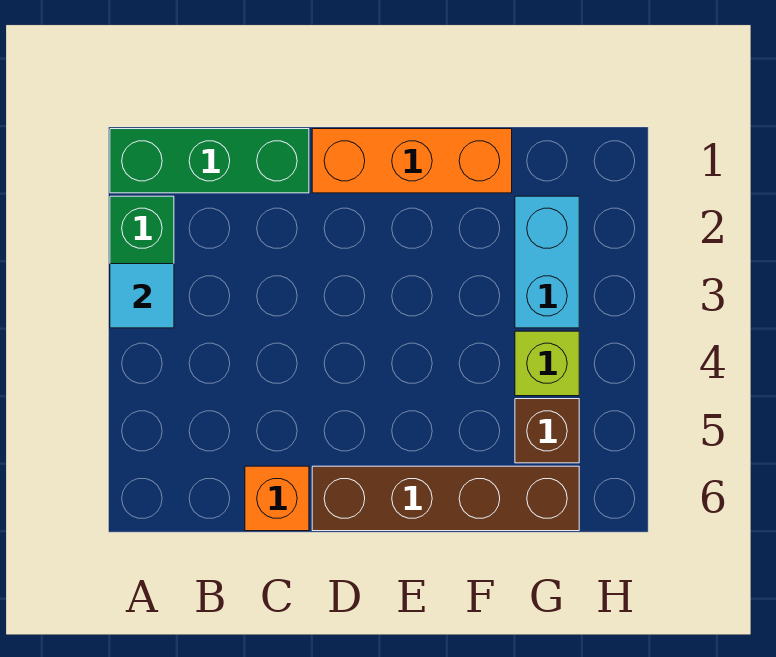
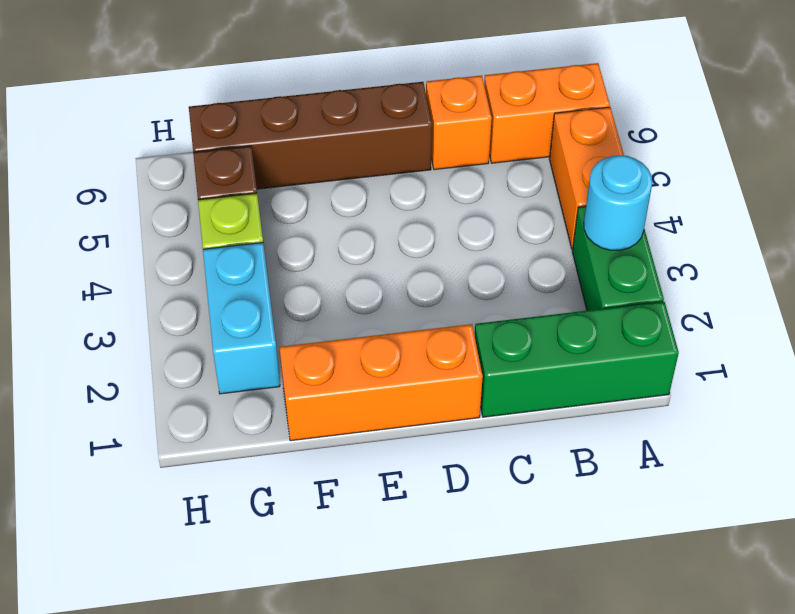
cyan tile A3 level 2 -> cyan round brick A3 level 2
none -> orange brick A4:A5 level 1
none -> orange brick A6:B6 level 1

